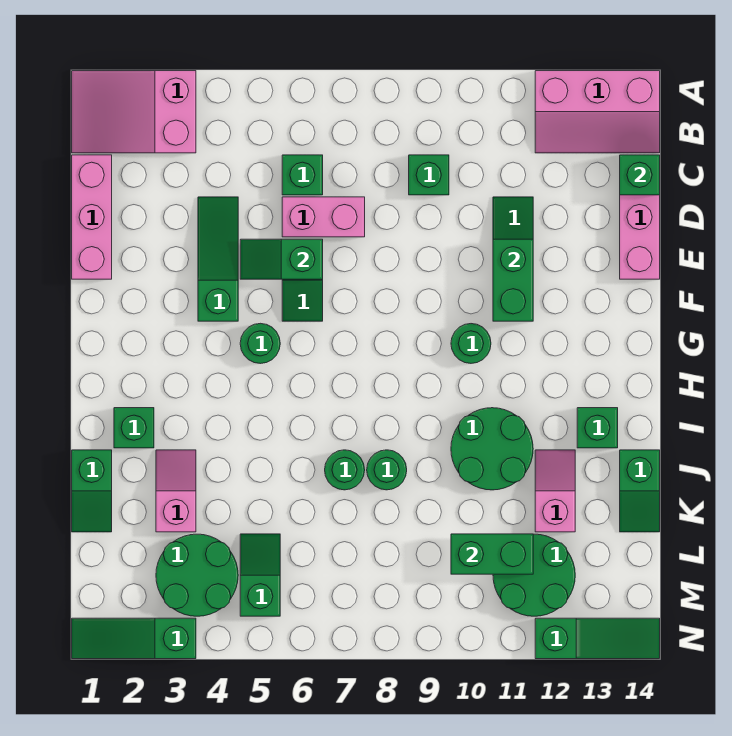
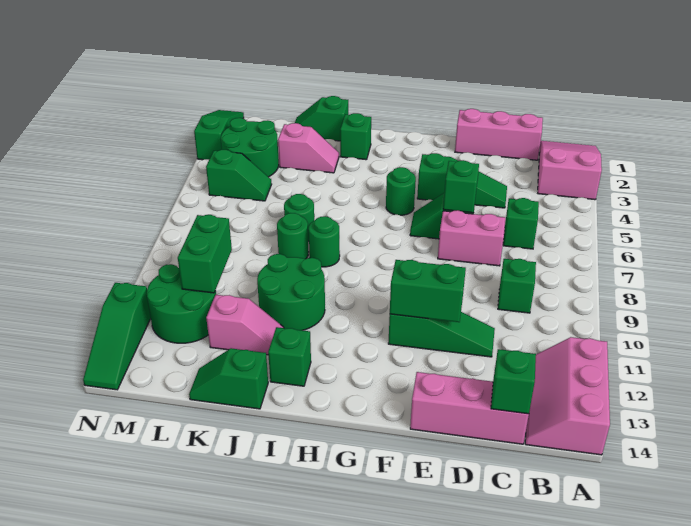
pink brick D6:D7 level 1 -> pink brick D7:E7 level 1
green round brick G10 level 1 -> green round brick I8 level 1

